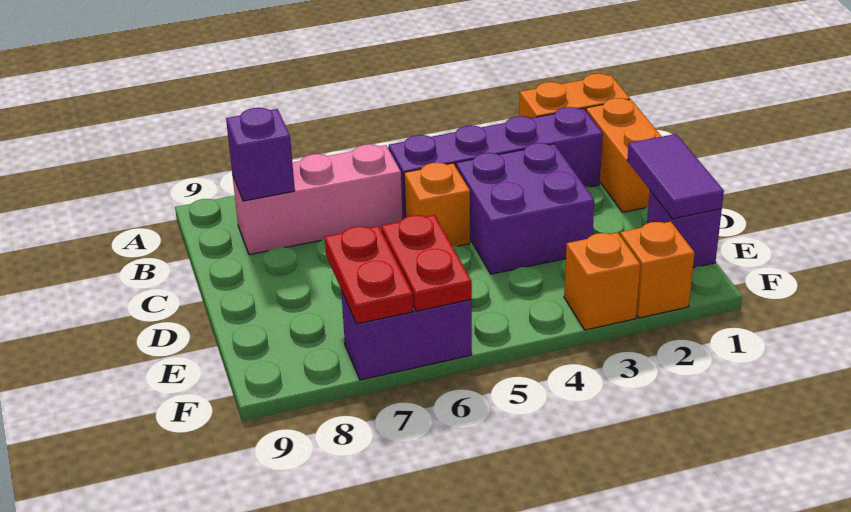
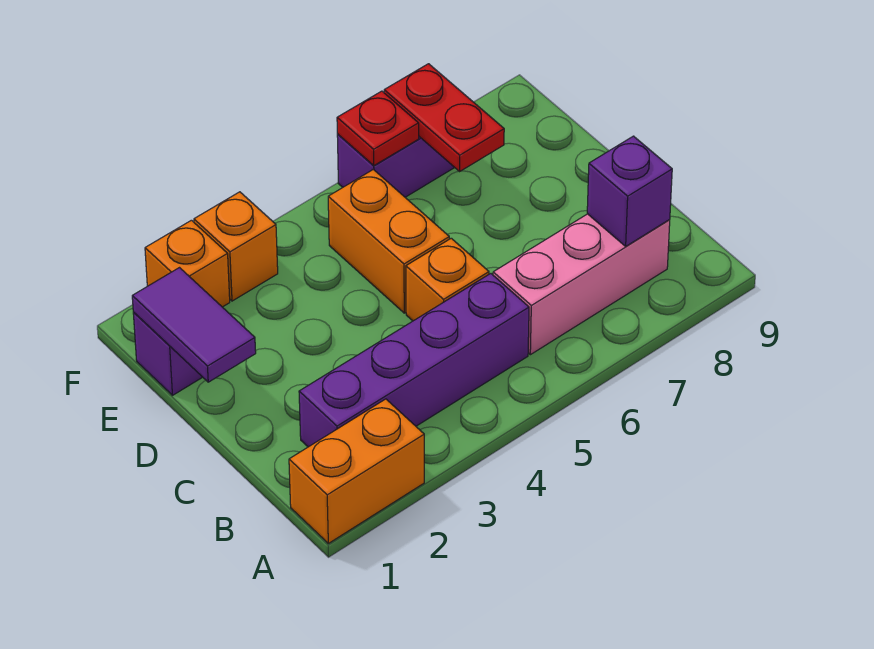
orange brick B1:C1 level 1 -> orange brick D5:E5 level 1
purple brick C3:D4 level 1 -> none
red plate E6:F6 level 2 -> red plate F6 level 2

